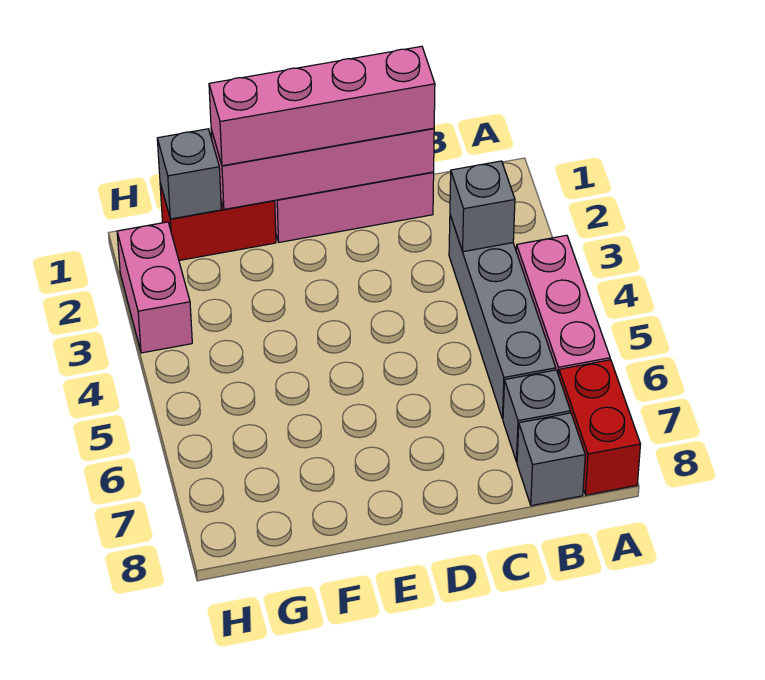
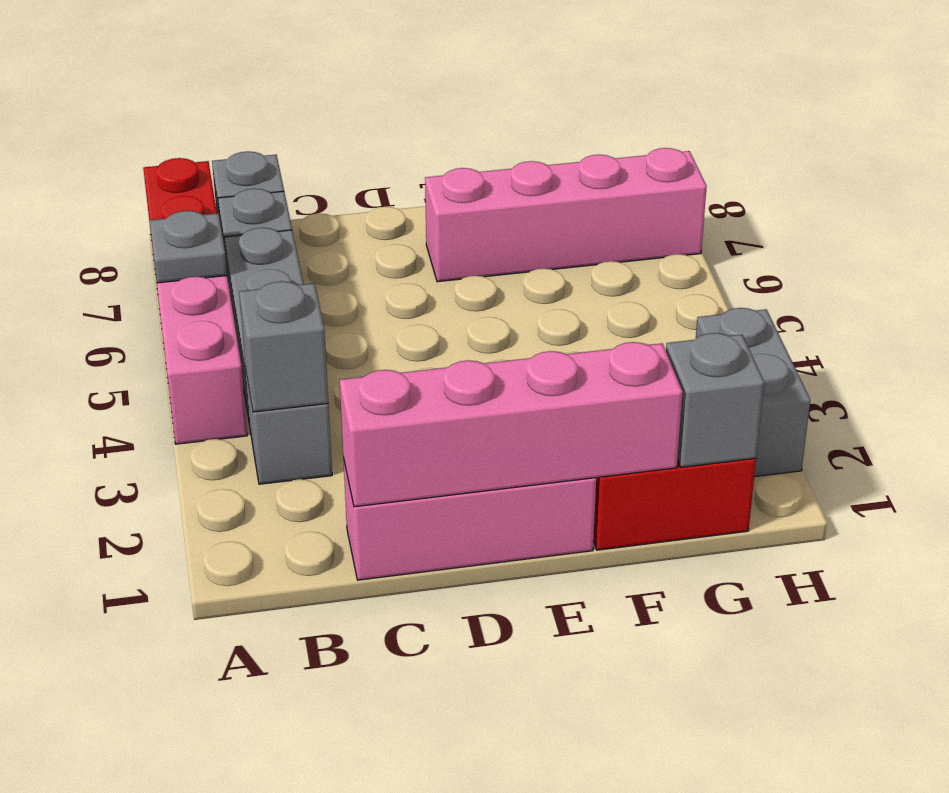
none -> grey plate A6 level 2
pink brick C1:F1 level 3 -> pink brick E7:H7 level 1
pink brick H2:H3 level 1 -> grey brick H2:H3 level 1

